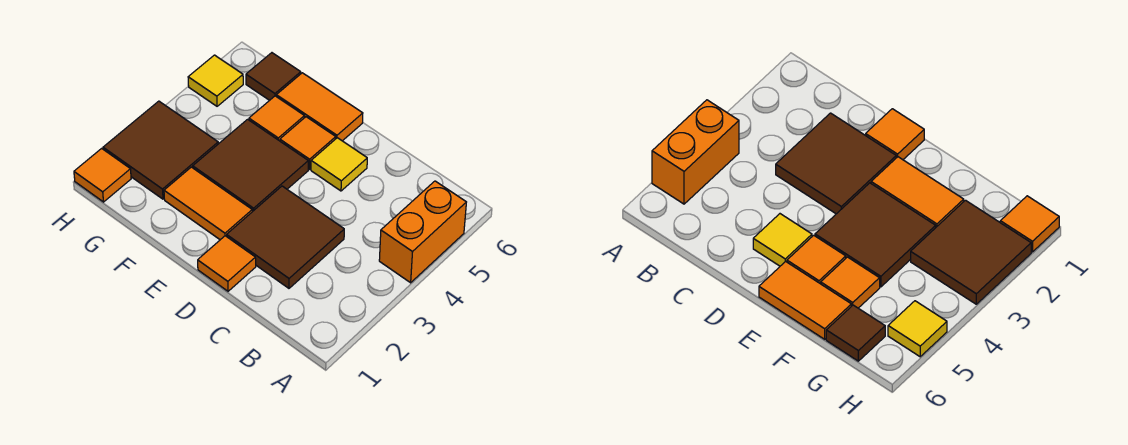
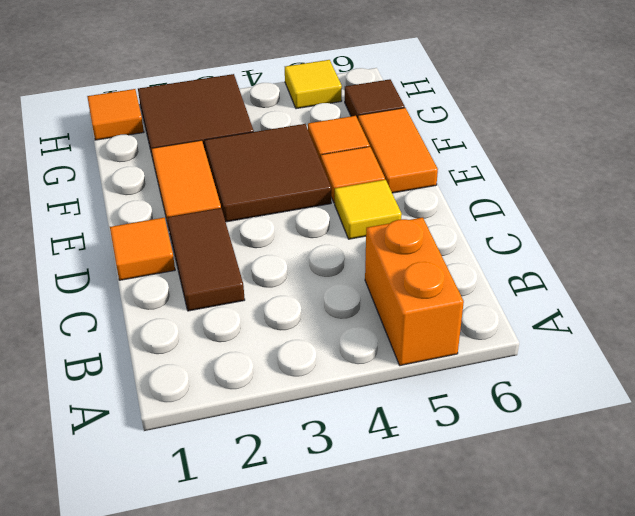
orange brick A4:A5 level 1 -> orange brick A5:B5 level 1
brown tile C2:D3 level 1 -> brown tile C2:D2 level 1

